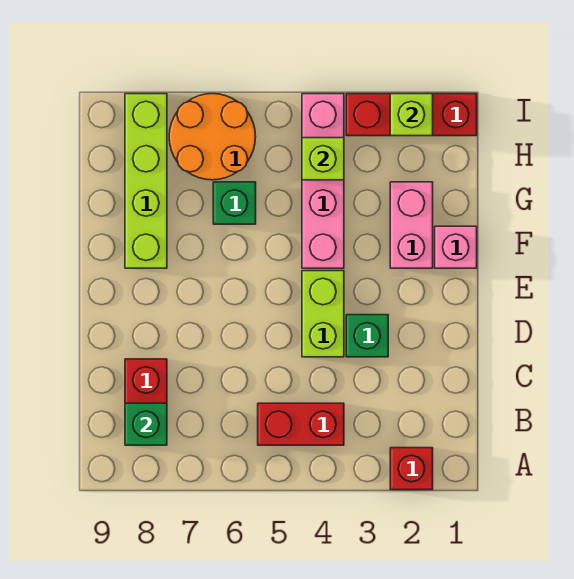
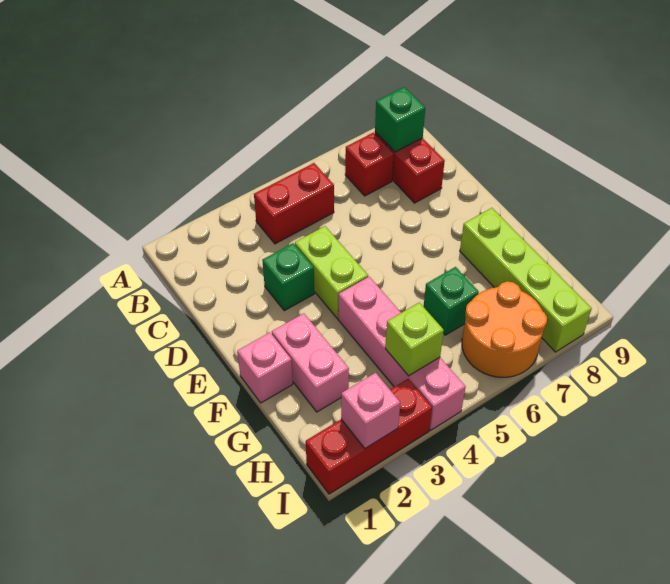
red brick A2 level 1 -> red brick B7 level 1
lime brick I2 level 2 -> pink brick I2 level 2

